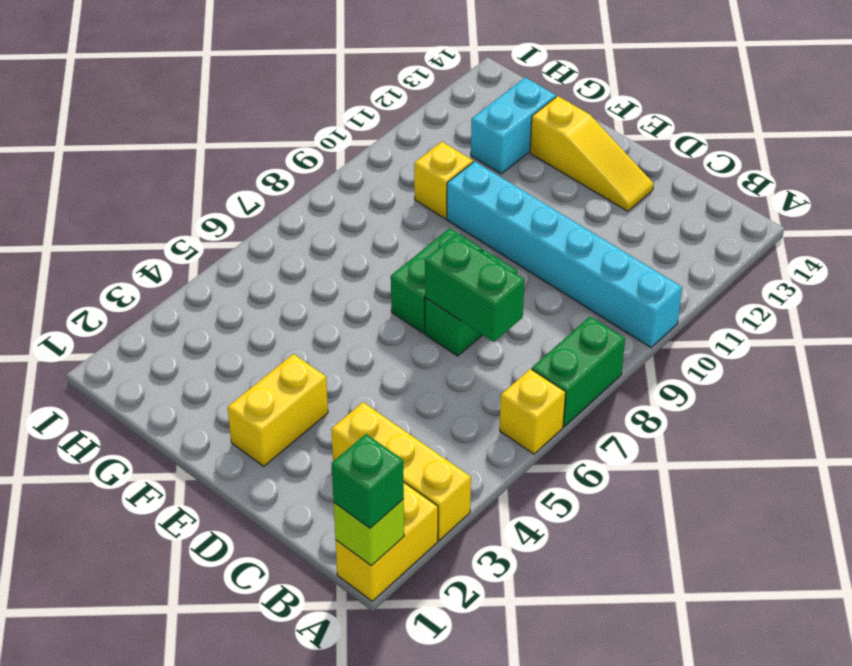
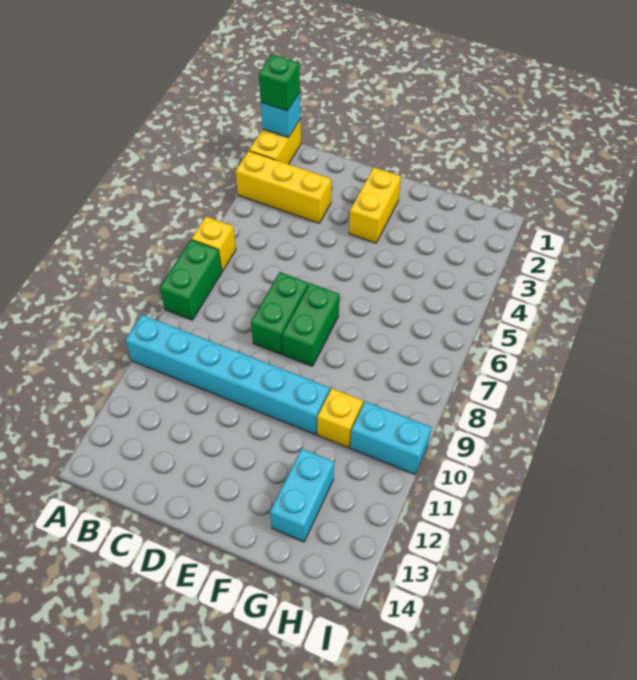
lime brick A1 level 2 -> cyan brick A1 level 2
green brick C7:D7 level 2 -> none
yellow slope D13:F13 level 1 top F -> none
none -> cyan brick H10:I10 level 1

